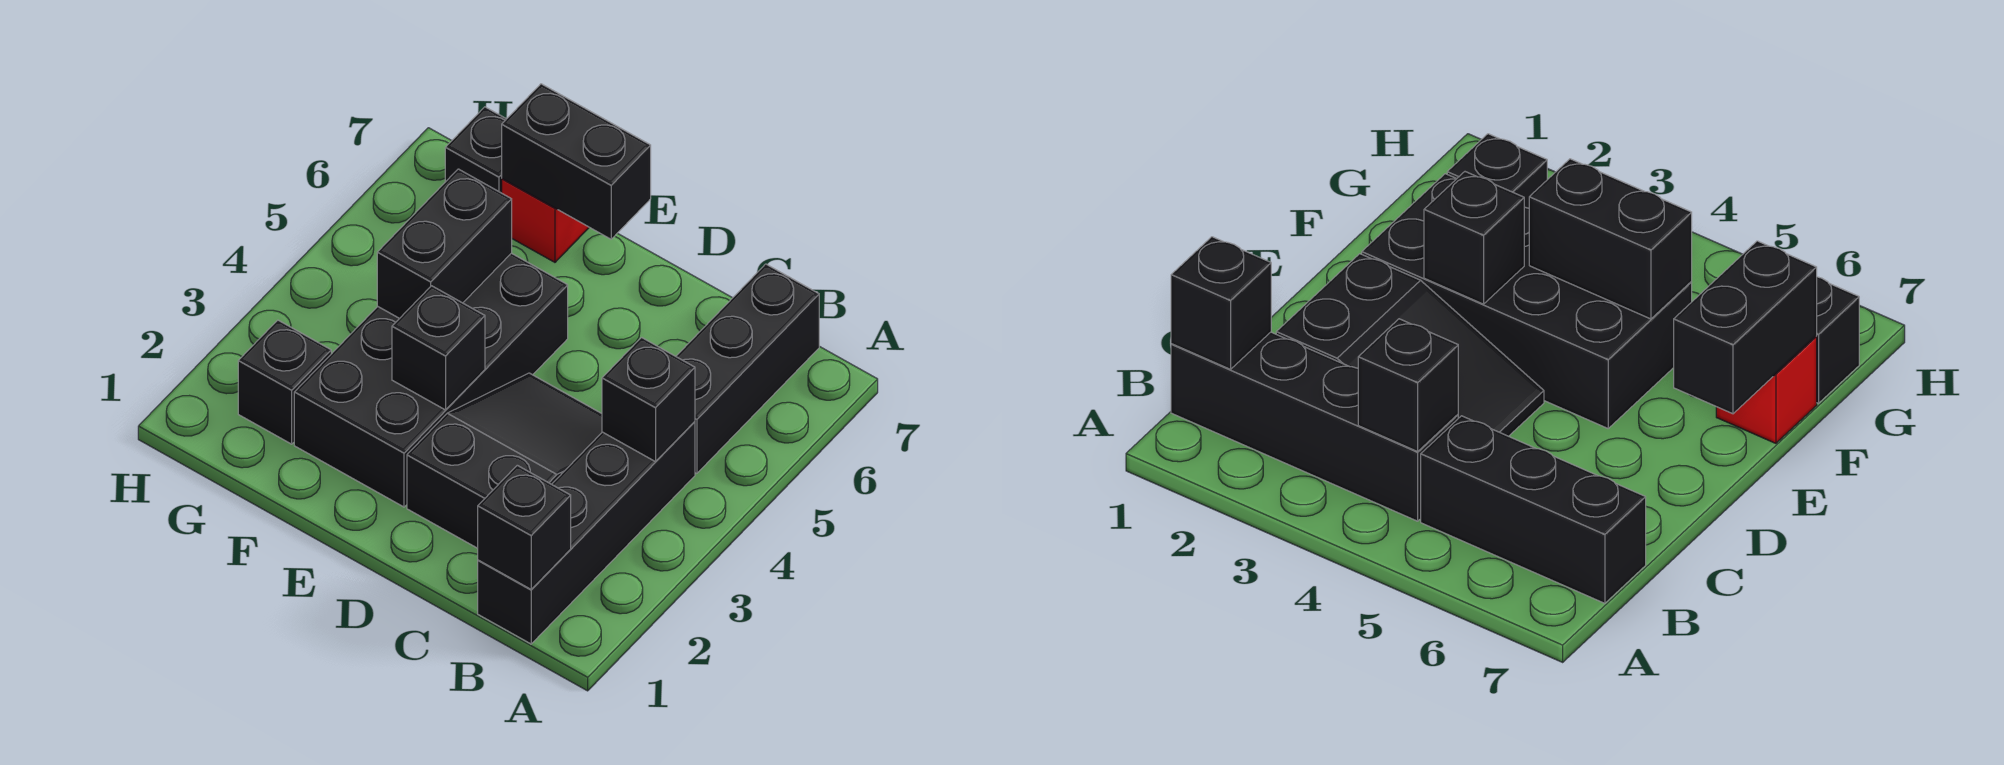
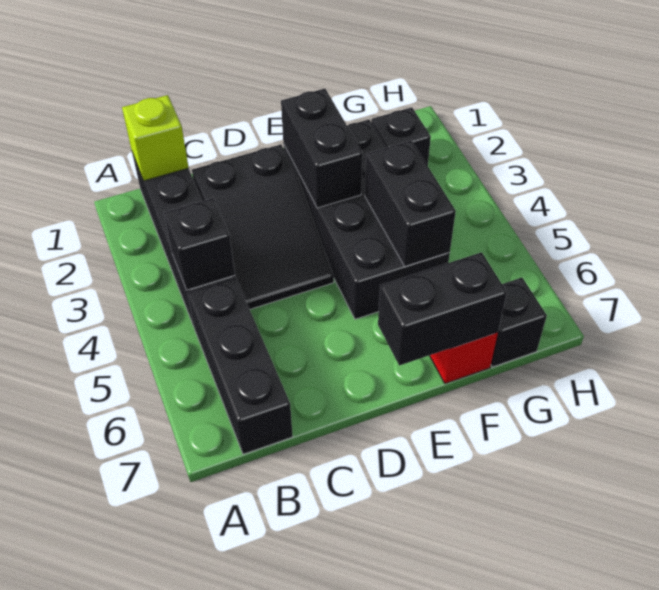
black brick B1 level 2 -> lime brick B1 level 2
black brick E3 level 2 -> black brick E2:E3 level 2

